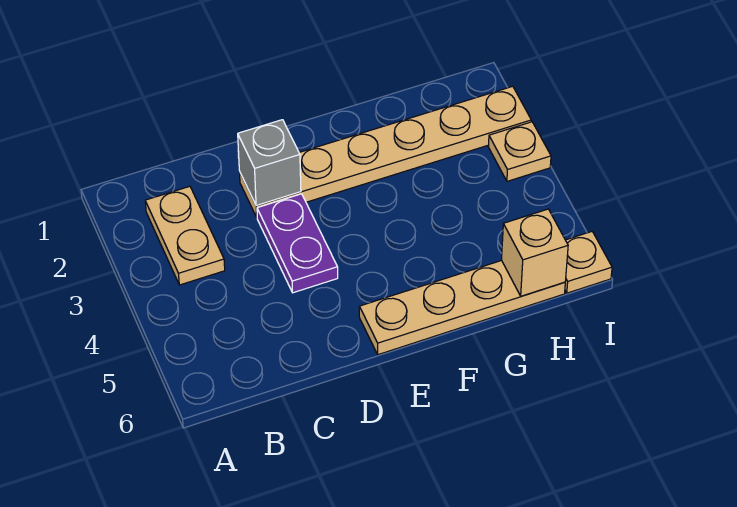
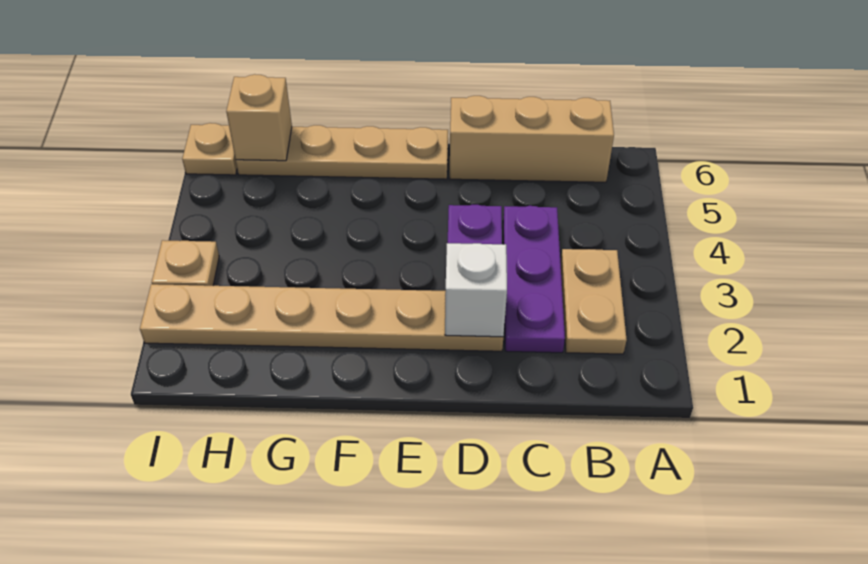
none -> tan brick B6:D6 level 1
none -> purple plate C2:C4 level 1
grey brick D2 level 2 -> white brick D2 level 2

